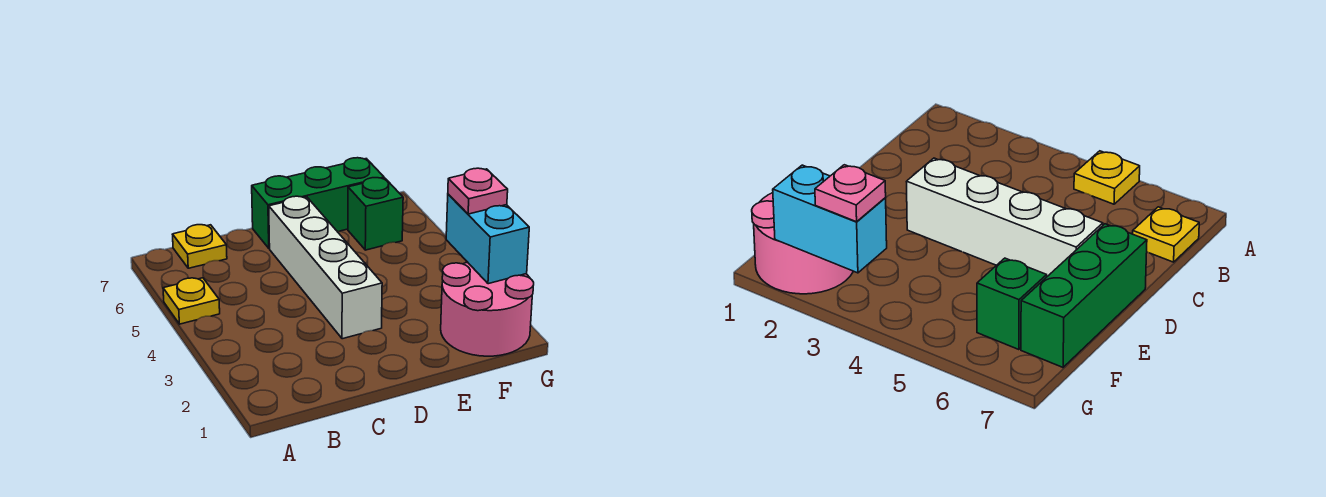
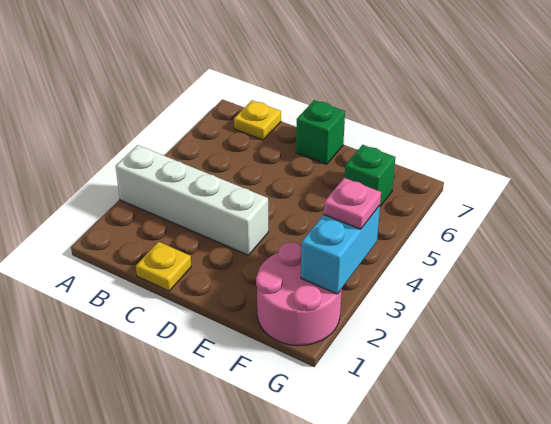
yellow plate A5 level 1 -> yellow plate C1 level 1
white brick D3:D6 level 1 -> white brick A3:D3 level 1
green brick D7:F7 level 1 -> green brick D7 level 1

